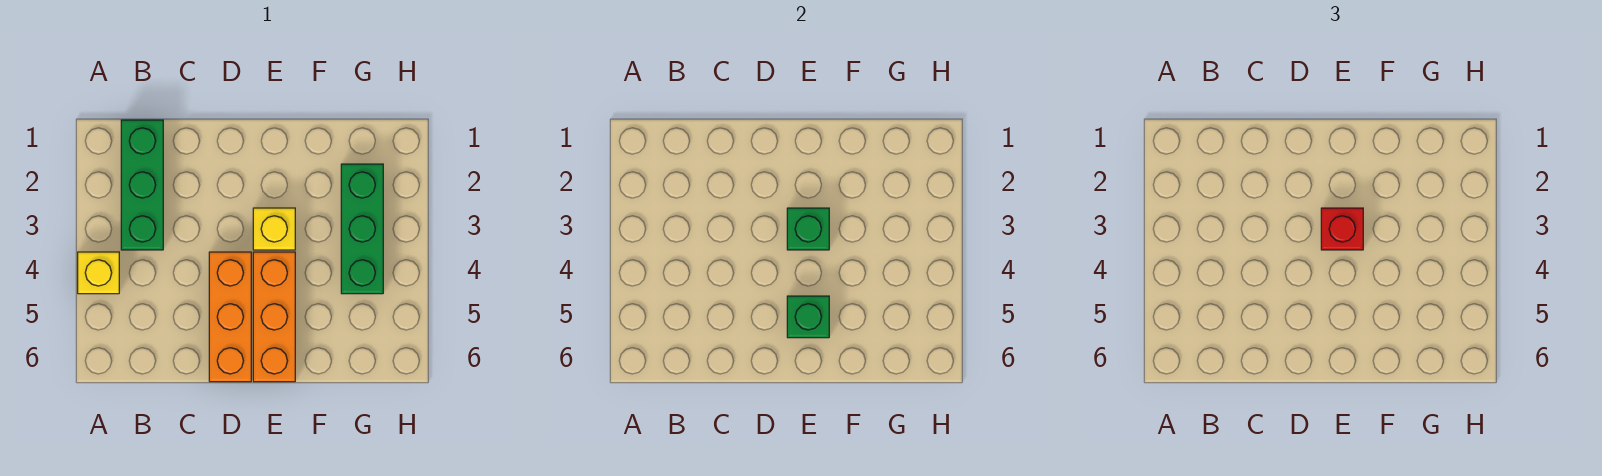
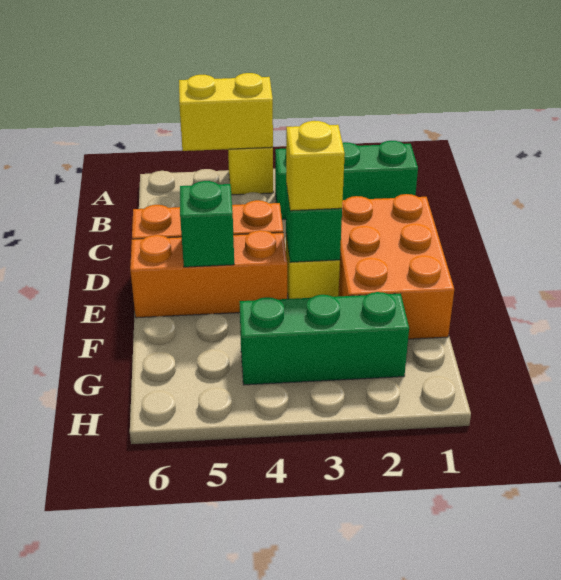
none -> yellow brick A4:A5 level 2
none -> orange brick D1:F2 level 1
red brick E3 level 3 -> yellow brick E3 level 3

